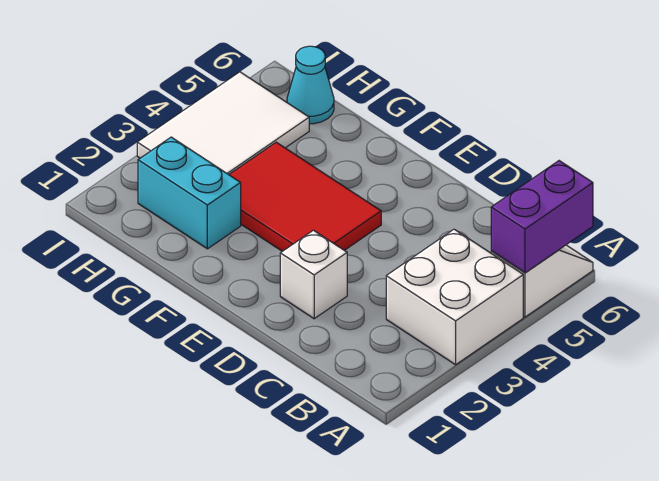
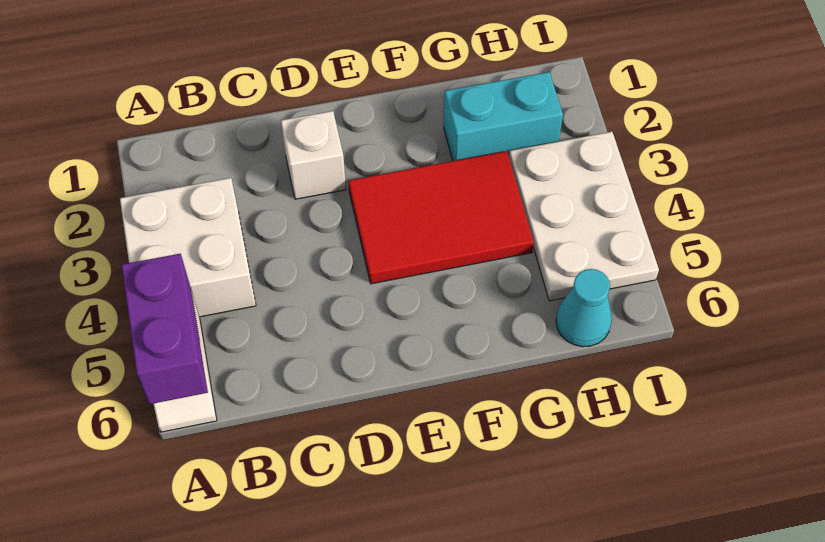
white tile H3:I5 level 1 -> white plate H3:I5 level 1

